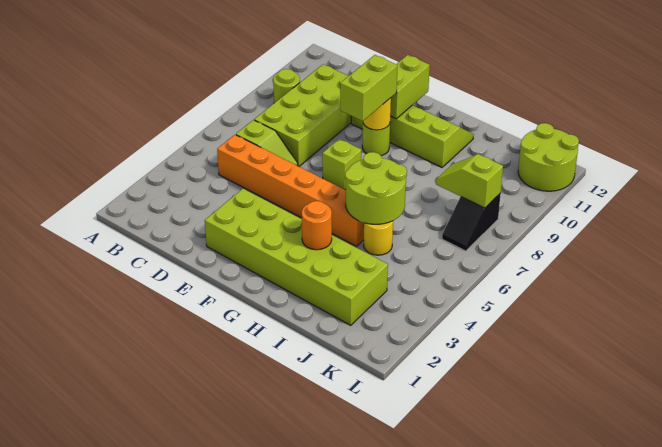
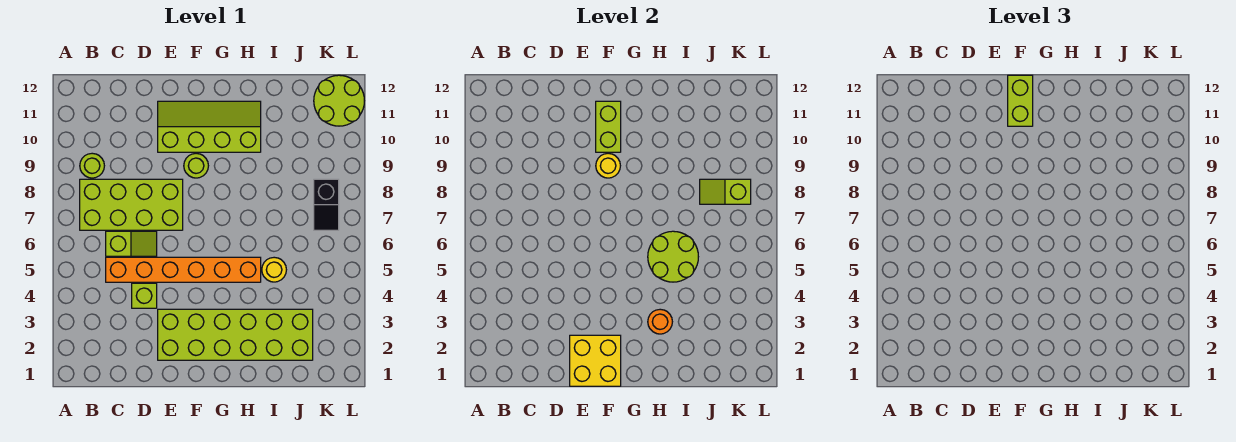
lime brick C7:D10 level 1 -> lime brick B7:E8 level 1
none -> yellow brick E1:F2 level 2
lime brick F7 level 1 -> lime brick D4 level 1
lime brick F8:F9 level 3 -> lime brick F11:F12 level 3

